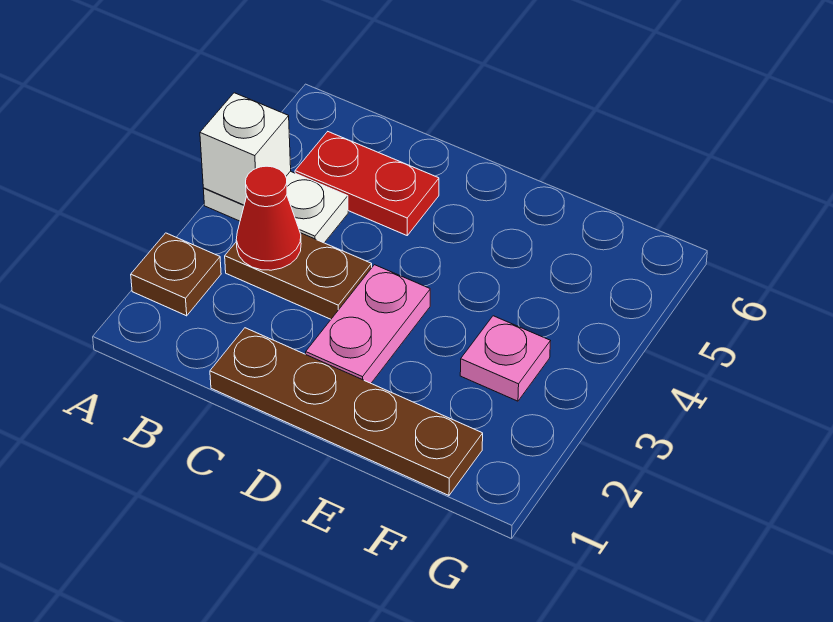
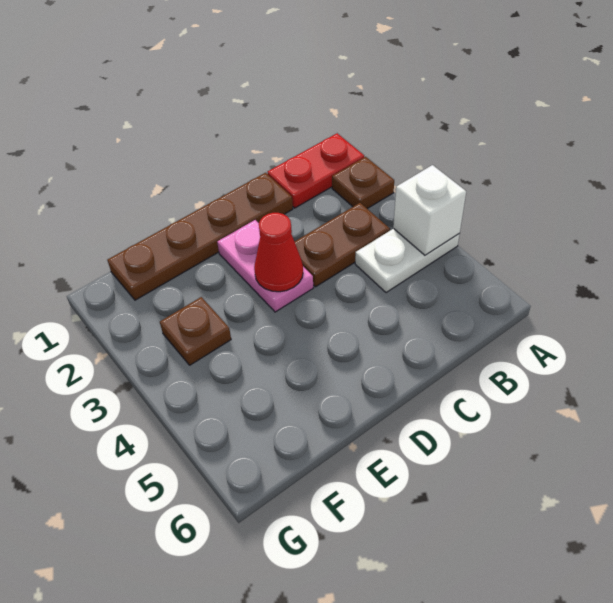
red cone B3 level 2 -> red cone D3 level 2
red plate B5:C5 level 1 -> red plate A1:B1 level 1
pink plate F3 level 1 -> brown plate F3 level 1

